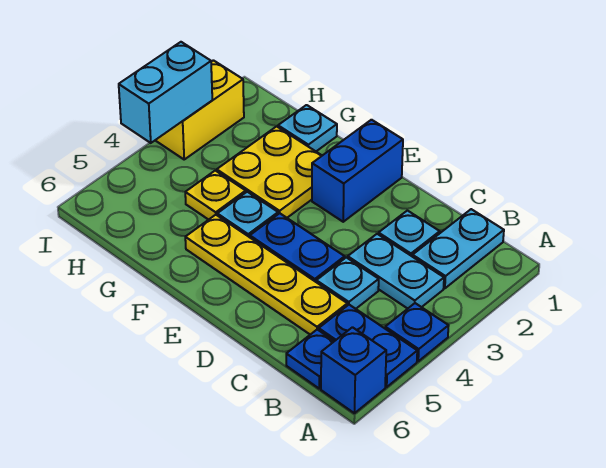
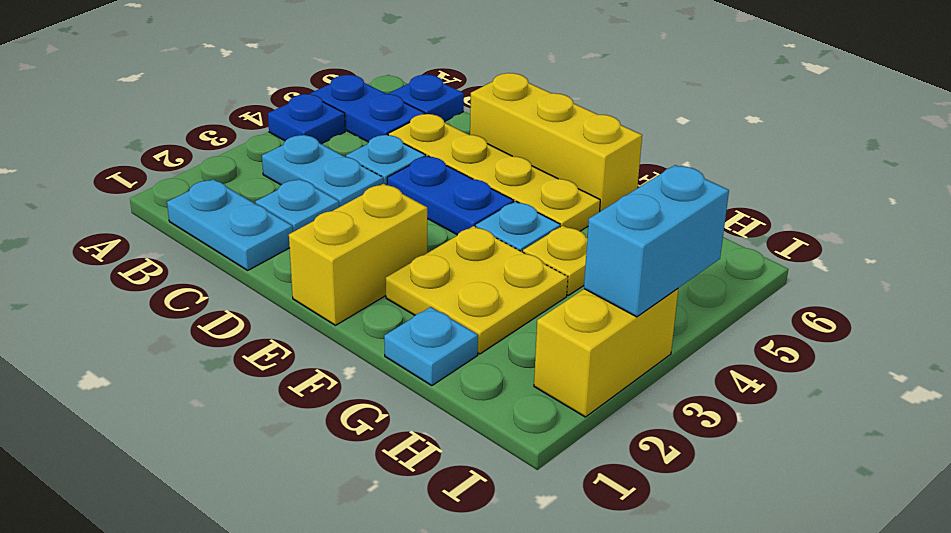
blue brick A6 level 1 -> none
cyan plate B1:B2 level 1 -> cyan plate B1:C1 level 1
none -> yellow brick D6:F6 level 1
blue brick E1:E2 level 1 -> yellow brick E1:E2 level 1

